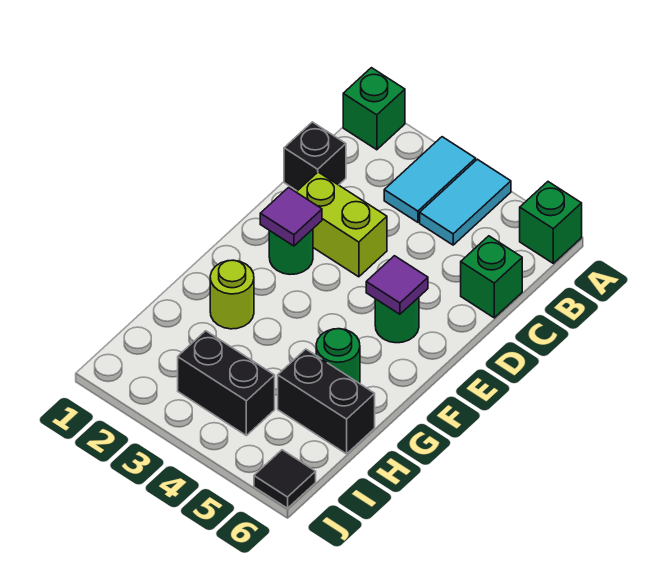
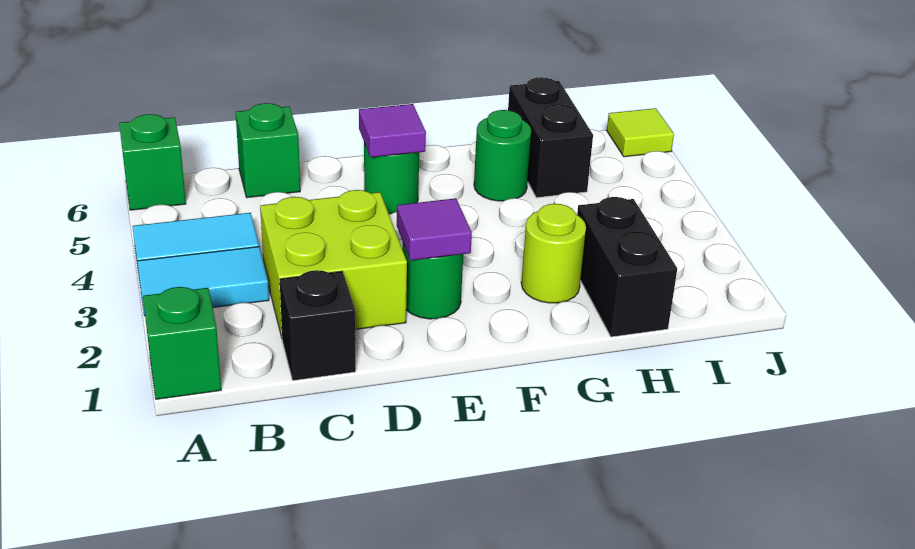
lime brick D2:D3 level 1 -> lime brick C2:D3 level 1
black brick I3:I4 level 1 -> black brick H1:H2 level 1
black tile J6 level 1 -> lime tile J6 level 1

